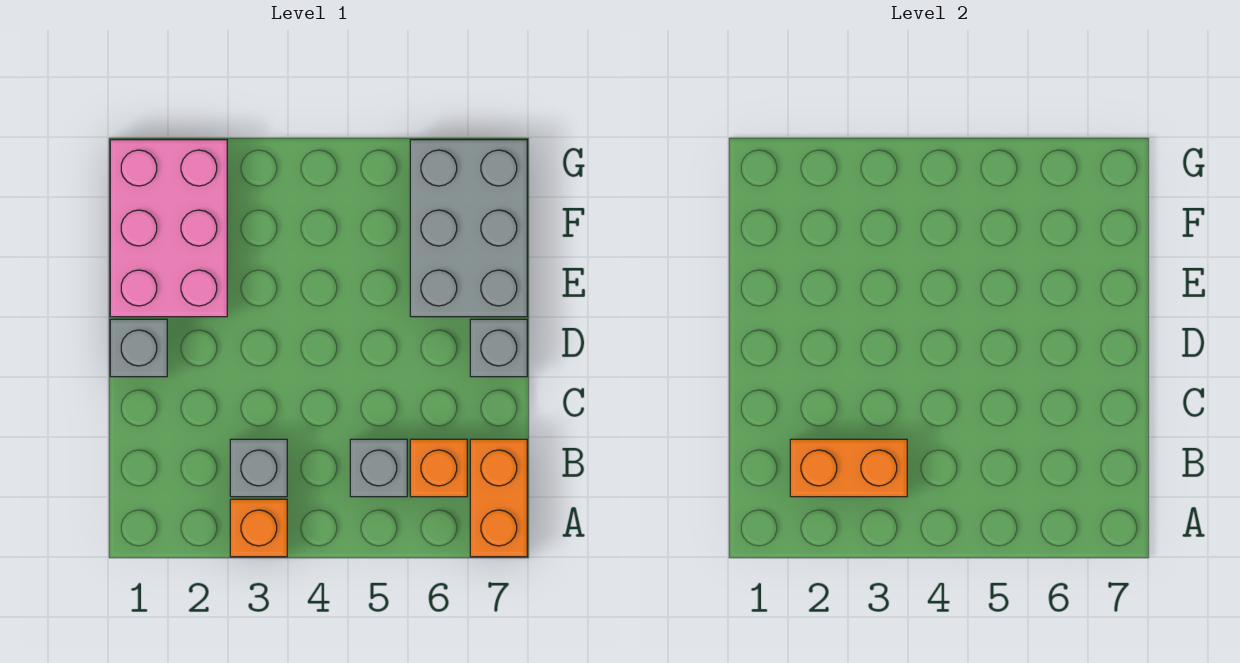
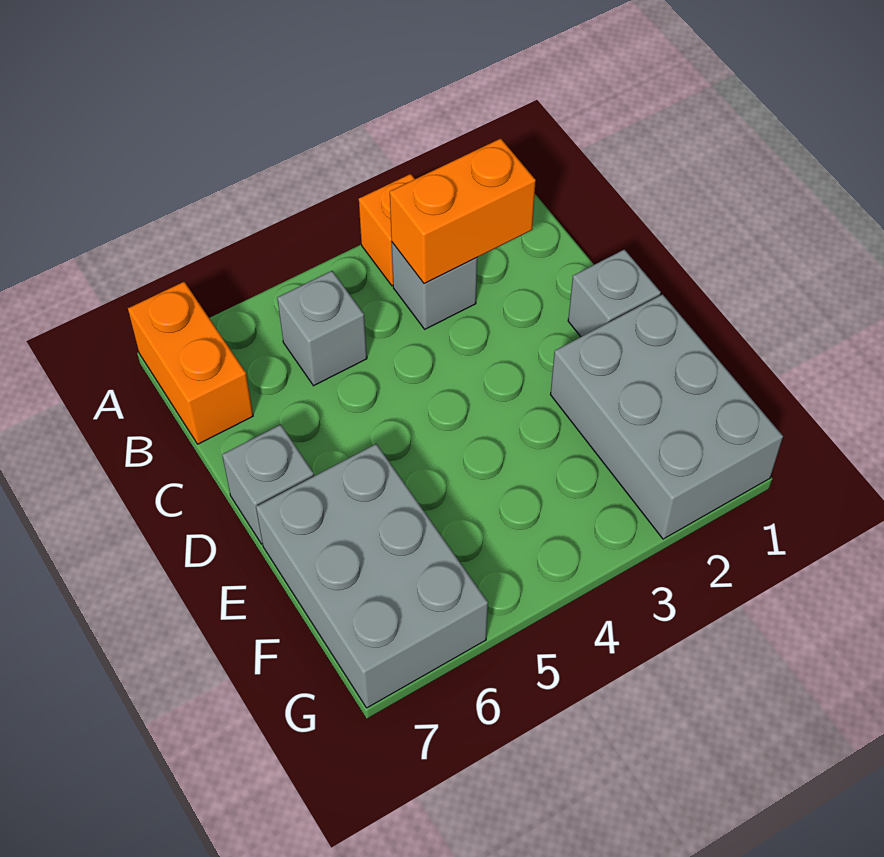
orange brick B6 level 1 -> none
pink brick E1:G2 level 1 -> grey brick E1:G2 level 1

